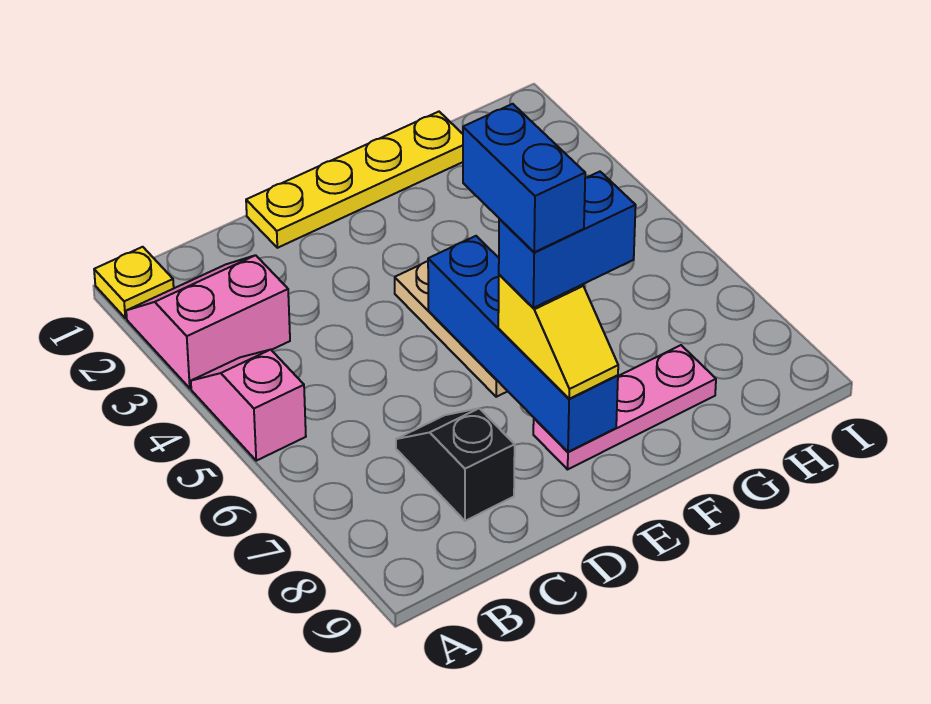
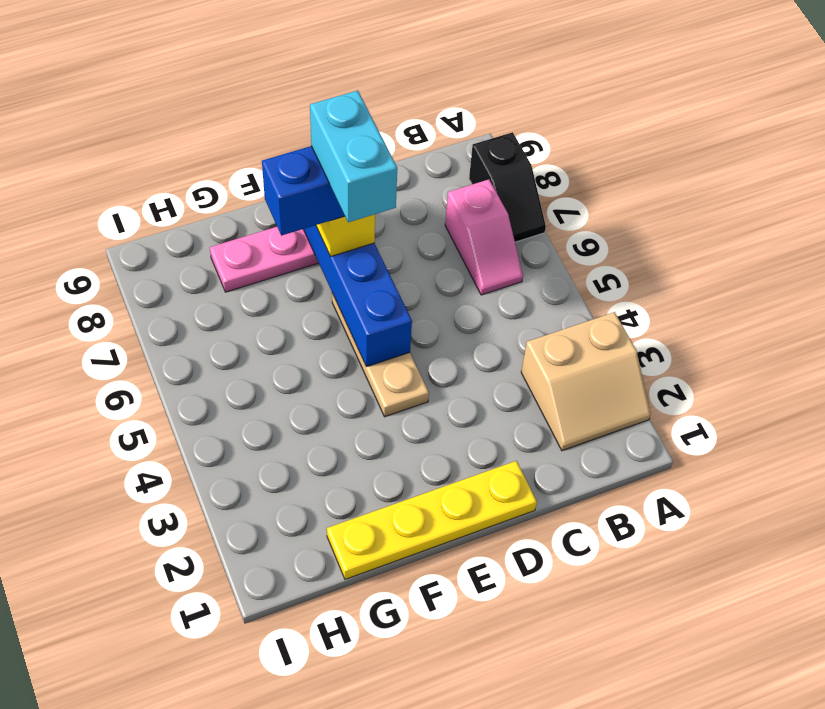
yellow plate A1 level 1 -> none
pink slope A2:B3 level 1 top 3 -> tan slope A2:B3 level 1 top 3
pink slope A4:A5 level 1 top 5 -> pink slope B6:B7 level 1 top 7
black slope C7:C8 level 1 top 8 -> black slope A7:A8 level 1 top 8
blue brick E6:E7 level 5 -> cyan brick E6:E7 level 5

